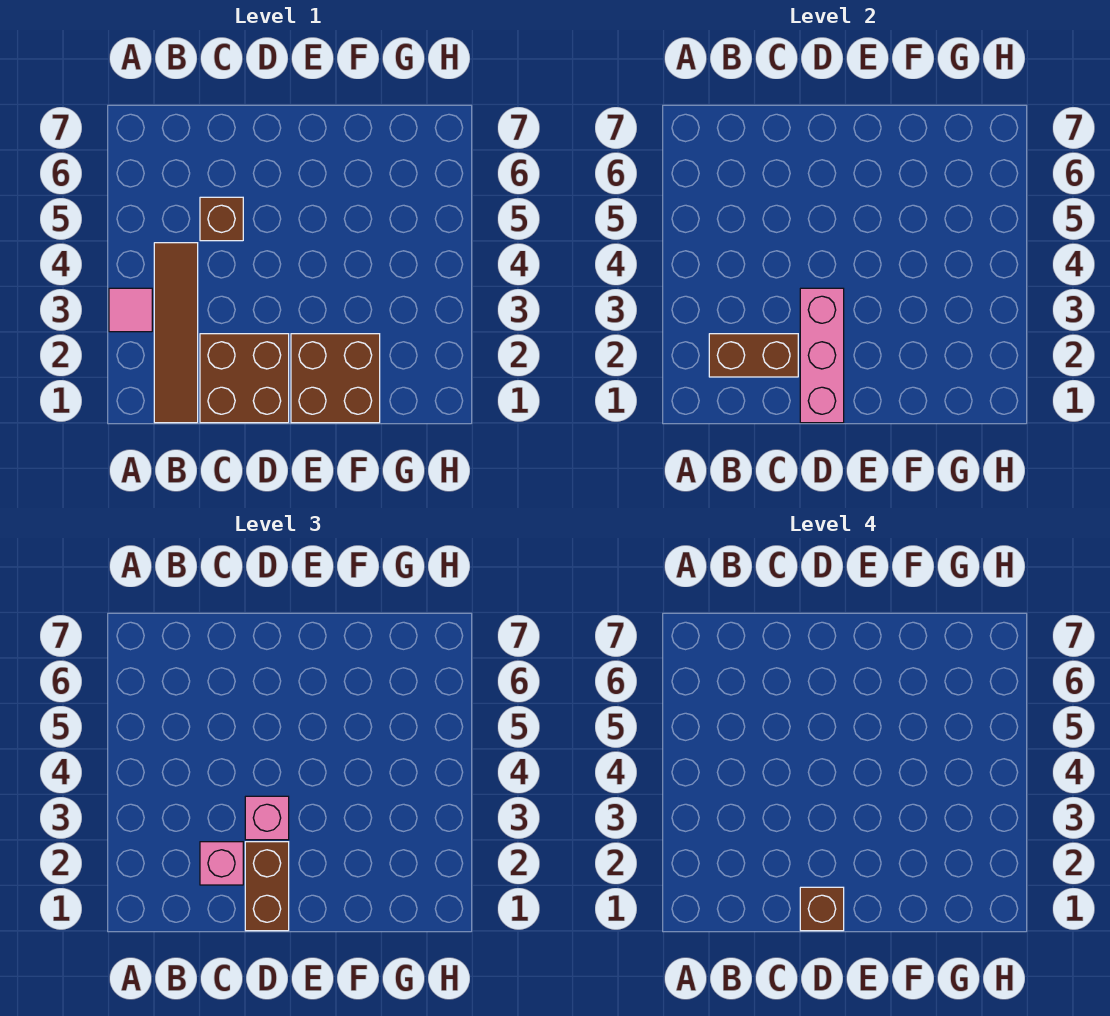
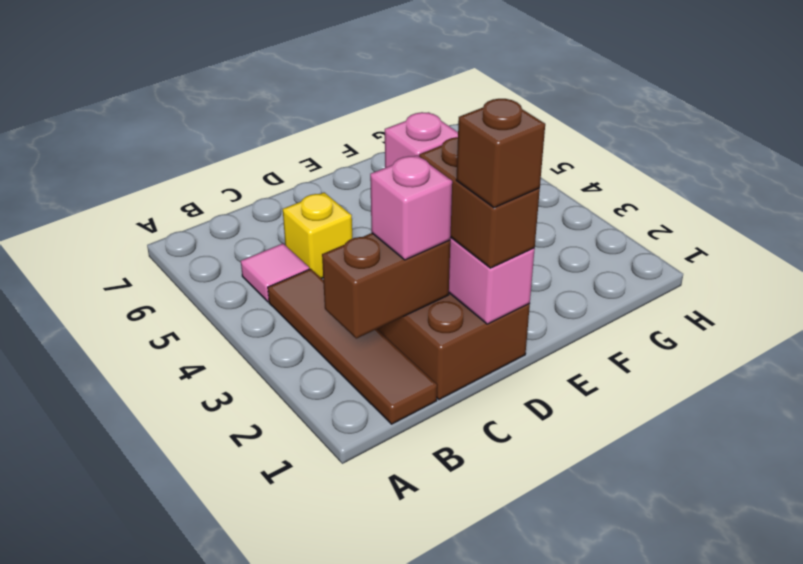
pink tile A3 level 1 -> pink tile B5 level 1
brown brick C5 level 1 -> yellow brick C5 level 1
brown brick E1:F2 level 1 -> none

